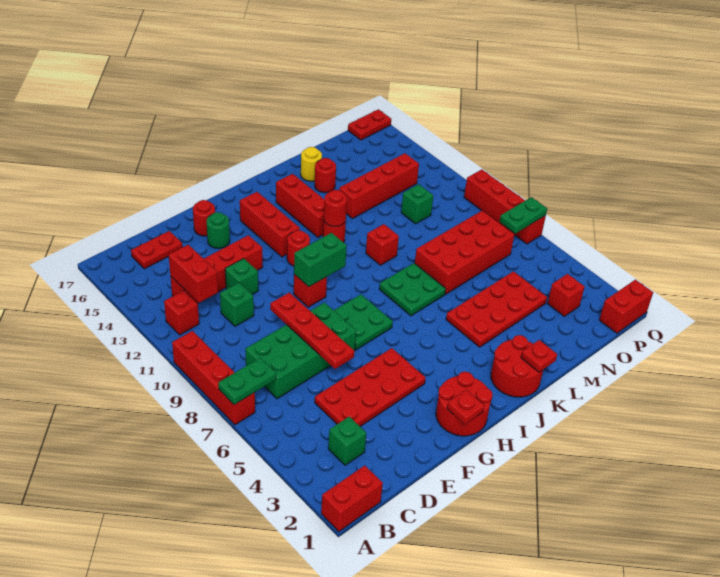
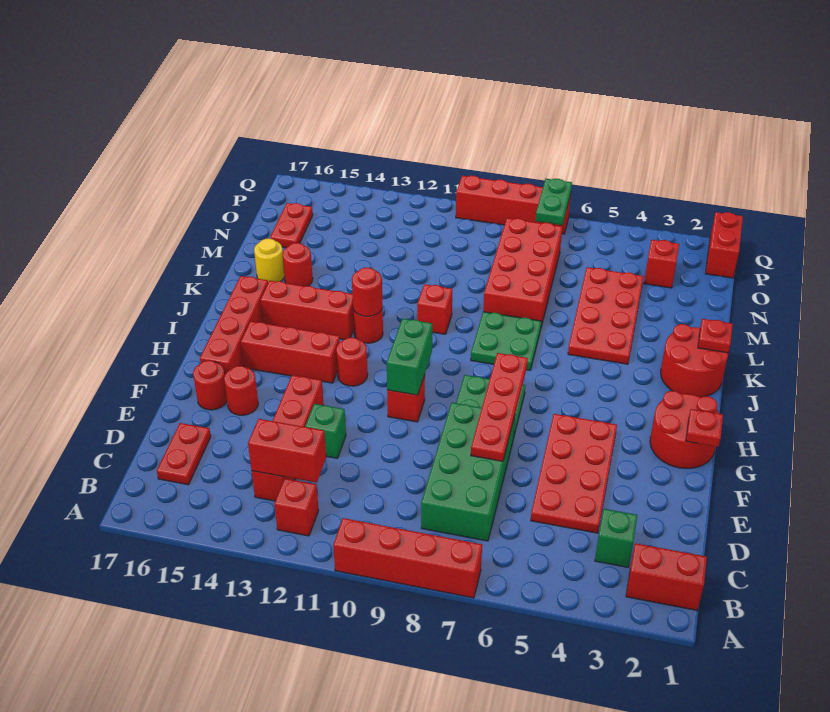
red brick A1:B1 level 1 -> red brick B1:B2 level 1
green plate A7:B7 level 2 -> none
green brick D11 level 1 -> none
red plate E6:E9 level 2 -> red plate E7:H7 level 2
green round brick F15 level 1 -> red round brick F15 level 1
red brick L13:O13 level 1 -> red brick G16:J16 level 1
green brick N11 level 1 -> none
red plate P17:Q17 level 1 -> red plate N16:O16 level 1

